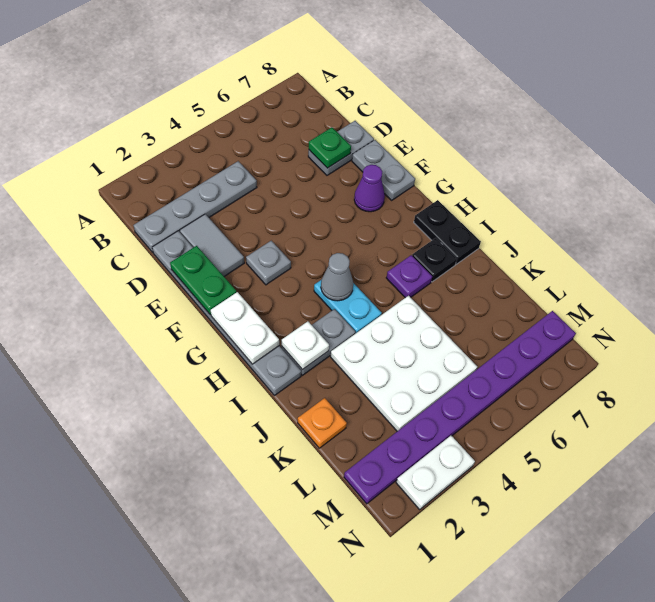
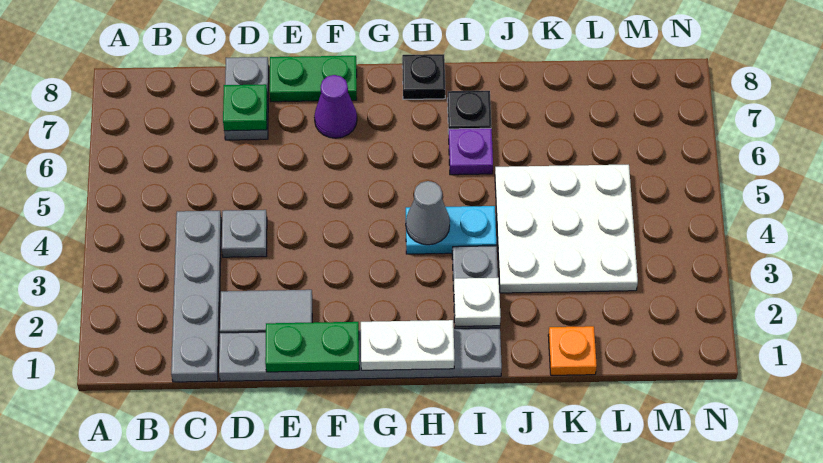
grey plate E8:F8 level 1 -> green plate E8:F8 level 1
grey plate F3 level 1 -> grey plate D4 level 1
black plate H8:I8 level 1 -> black plate H8 level 1
purple plate M1:M8 level 1 -> none
white plate N2:N3 level 1 -> none

